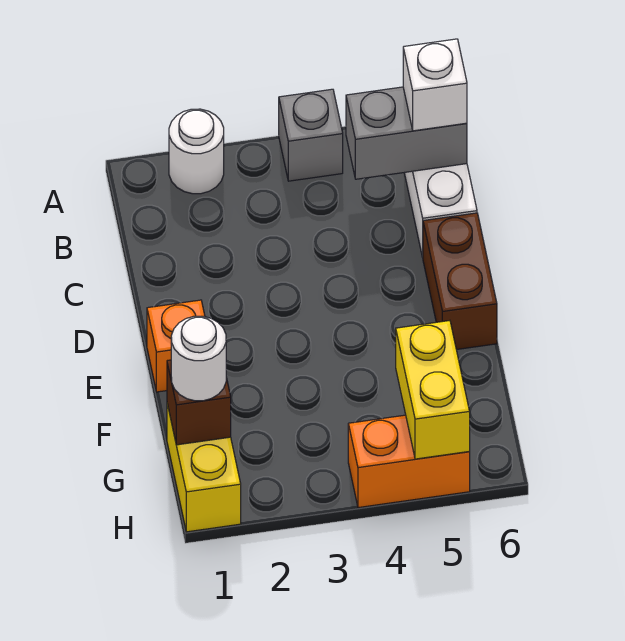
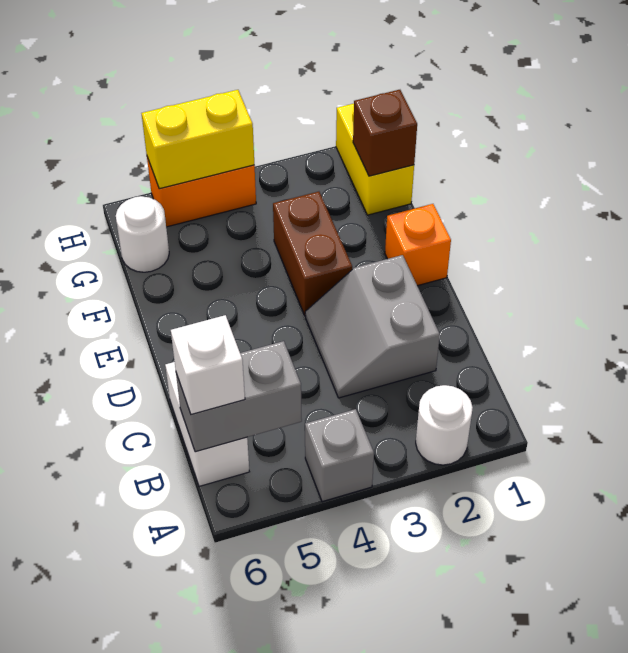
none -> grey slope C2:D3 level 1 top 2
brown brick D6:E6 level 1 -> brown brick E3:F3 level 1
white round brick G1 level 3 -> white round brick G6 level 1
yellow brick G5:H5 level 2 -> yellow brick H4:H5 level 2

